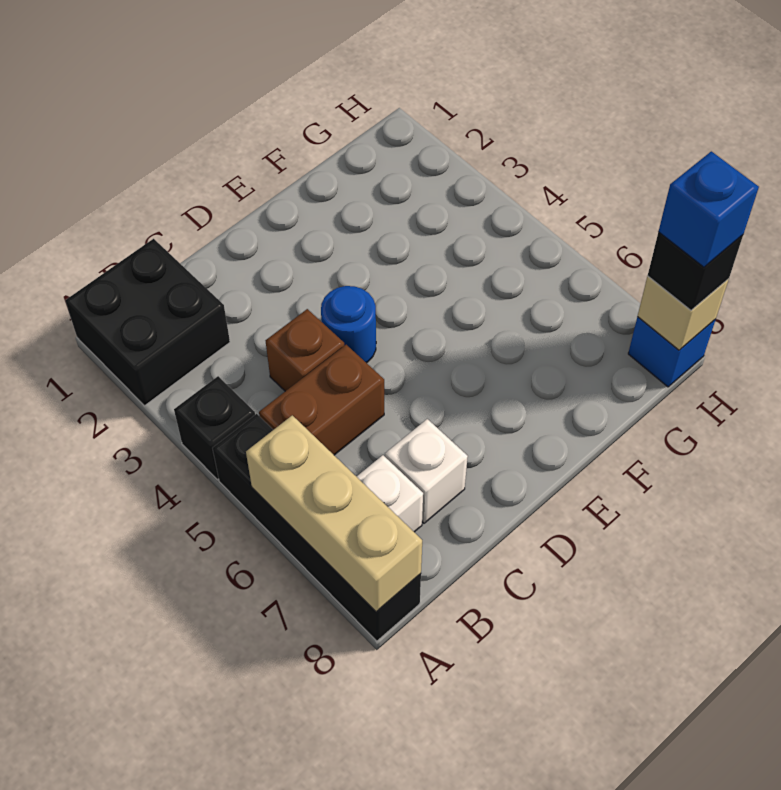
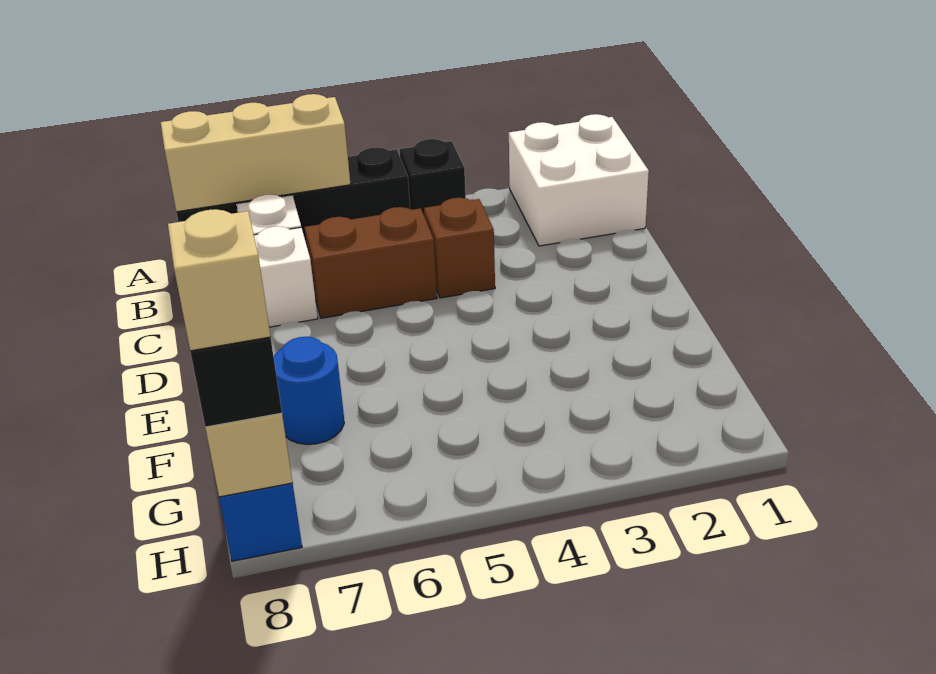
black brick A1:B2 level 1 -> white brick A1:B2 level 1
brown brick B5:C5 level 1 -> brown brick C5:C6 level 1
blue round brick D4 level 1 -> blue round brick F7 level 1
blue brick H8 level 4 -> tan brick H8 level 4

